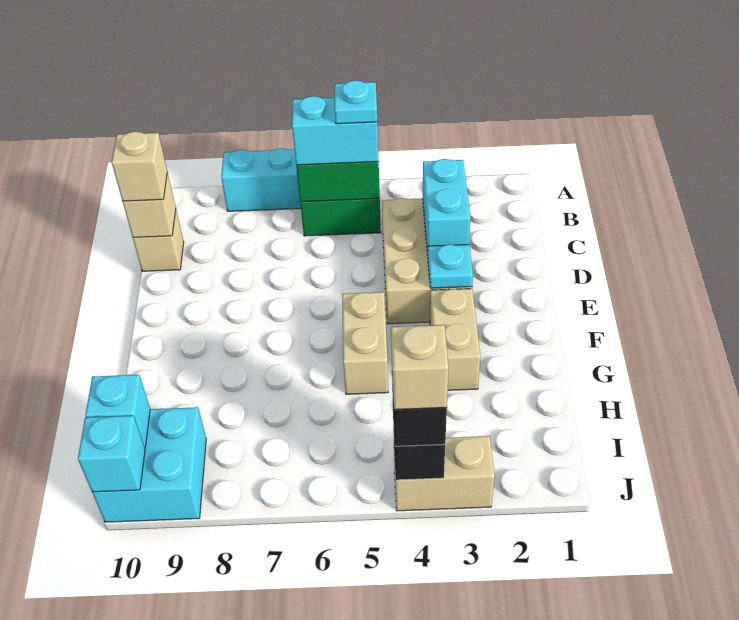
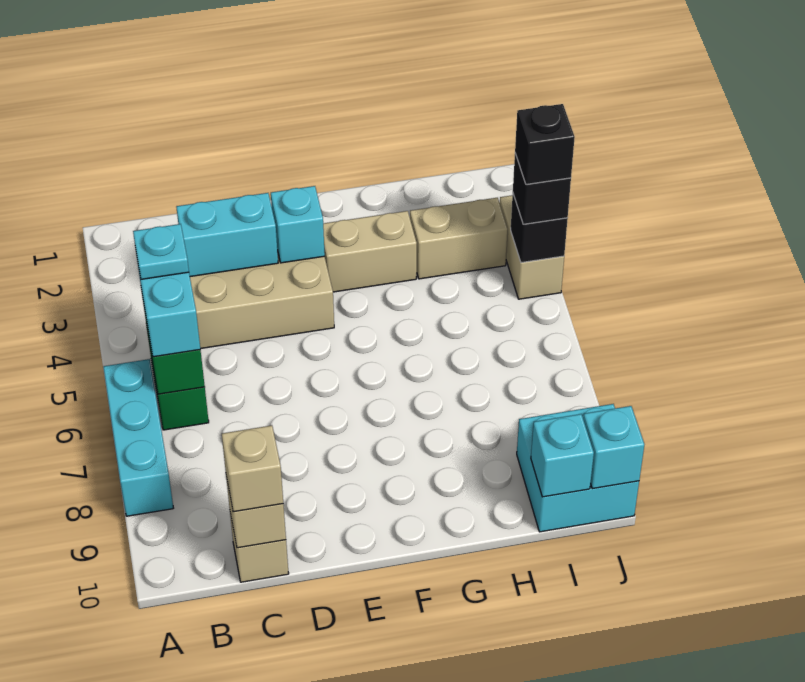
cyan plate E3 level 2 -> cyan brick E3 level 2
tan brick F5:G5 level 1 -> tan brick H3:I3 level 1
tan brick J4 level 4 -> black brick J4 level 4

